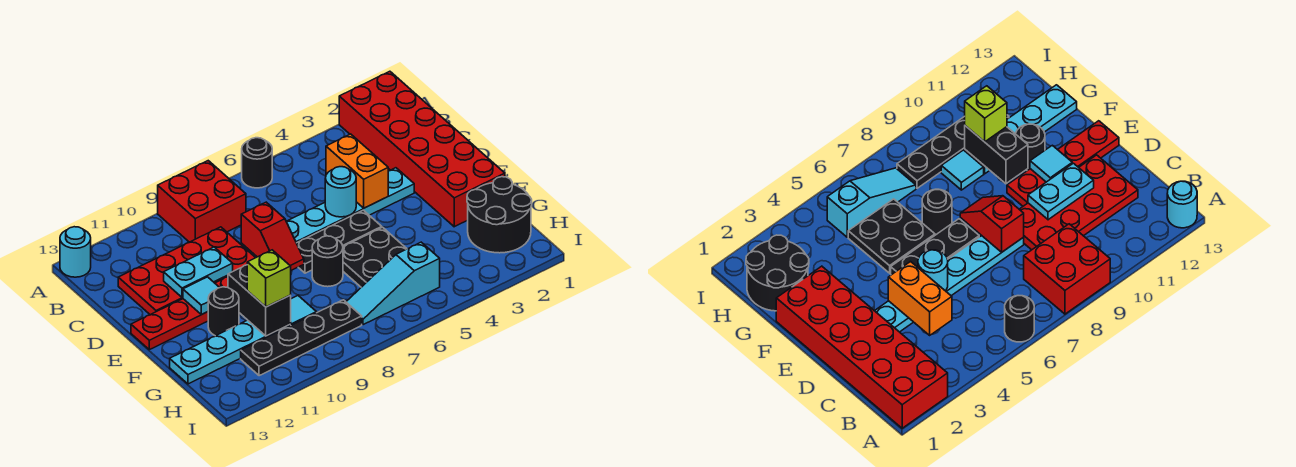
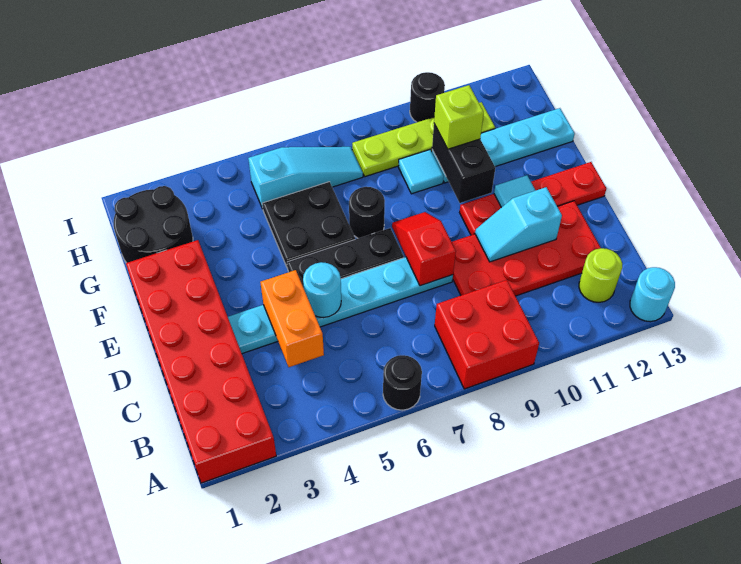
none -> lime round brick B12 level 1
cyan plate D10:D11 level 2 -> cyan slope D10:D11 level 2 top 11
black round brick F11 level 1 -> black round brick I10 level 1
black plate H8:H11 level 1 -> lime plate H8:H11 level 1

